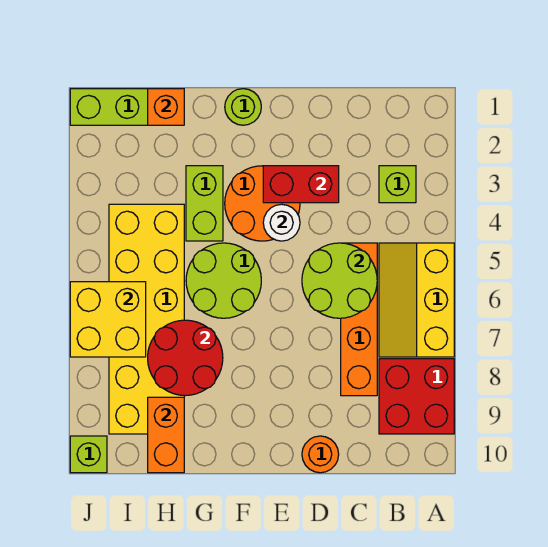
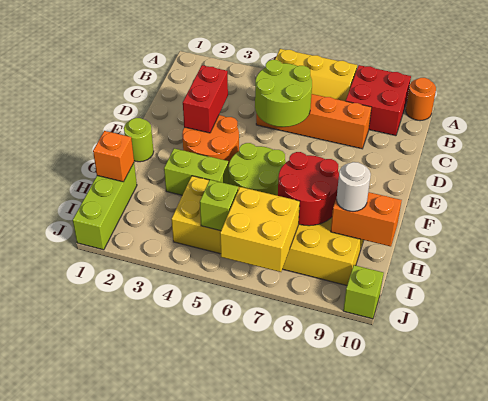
lime brick B3 level 1 -> lime brick I5 level 2
orange round brick D10 level 1 -> orange round brick A10 level 1
white round brick E4 level 2 -> white round brick H9 level 3

